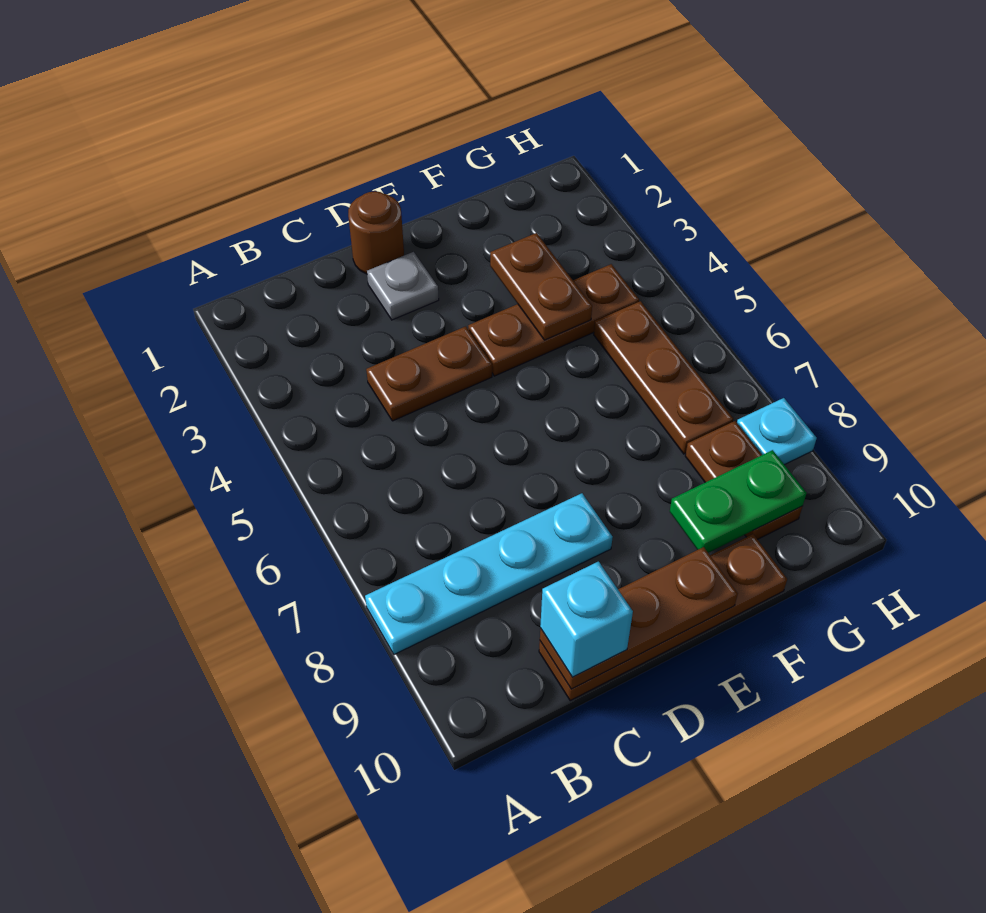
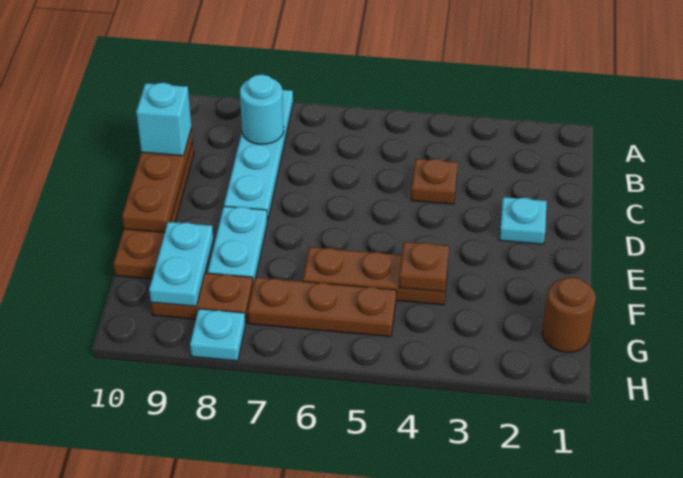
none -> cyan round brick B8 level 2
brown plate C4:D4 level 1 -> brown plate C4 level 1
brown round brick D1 level 1 -> brown round brick G1 level 1
grey plate D2 level 1 -> cyan plate D2 level 1
brown plate E4:G4 level 1 -> brown plate F4:F6 level 1
none -> cyan plate E8:F8 level 1
brown plate F3:F4 level 2 -> brown plate F4 level 2
green plate F9:G9 level 2 -> cyan plate F9:G9 level 2

